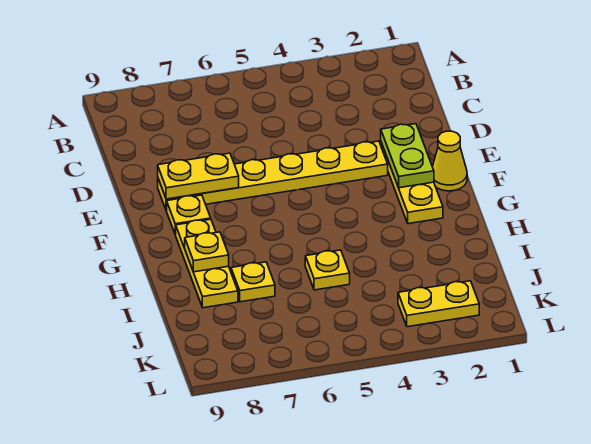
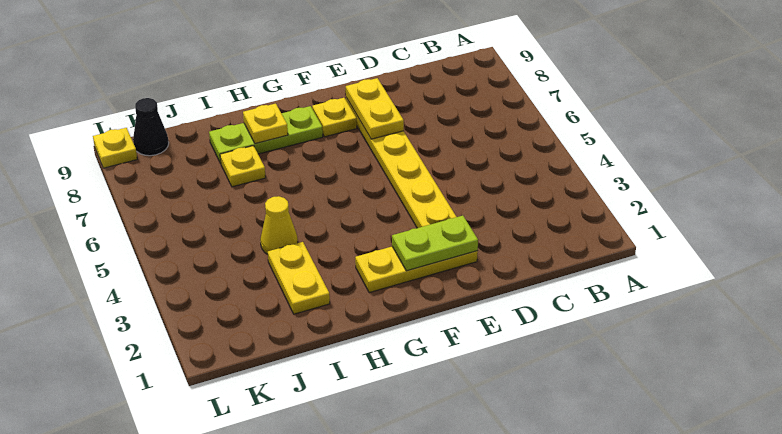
yellow cone F1 level 1 -> yellow cone I4 level 1
yellow plate G8:I8 level 1 -> lime plate G8:I8 level 1
yellow plate I5 level 1 -> yellow plate L9 level 1
yellow plate K2:K3 level 1 -> yellow plate I2:I3 level 1
none -> black cone K9 level 1

